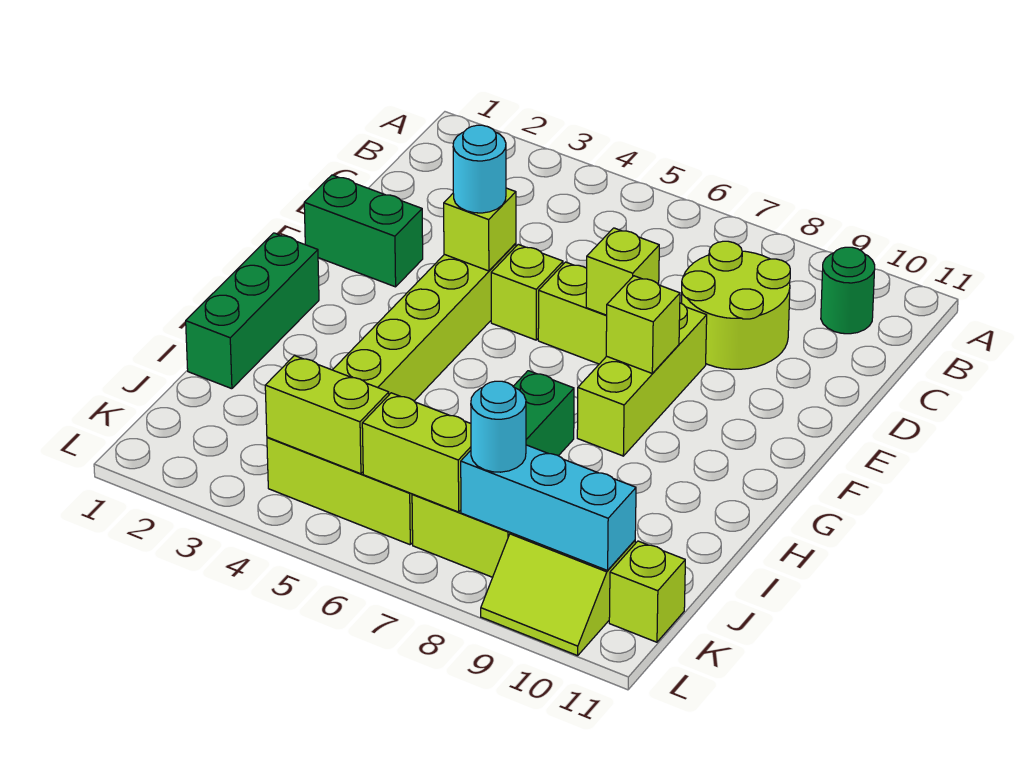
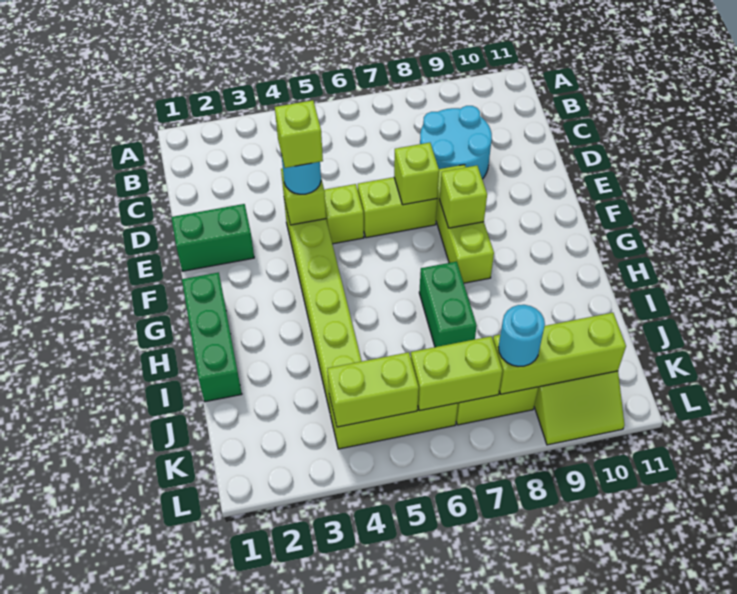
green round brick B10 level 1 -> none
lime round brick C8:D9 level 1 -> cyan round brick C8:D9 level 1
cyan brick K8:K10 level 2 -> lime brick K8:K10 level 2
lime brick K11 level 1 -> lime brick E4 level 4

